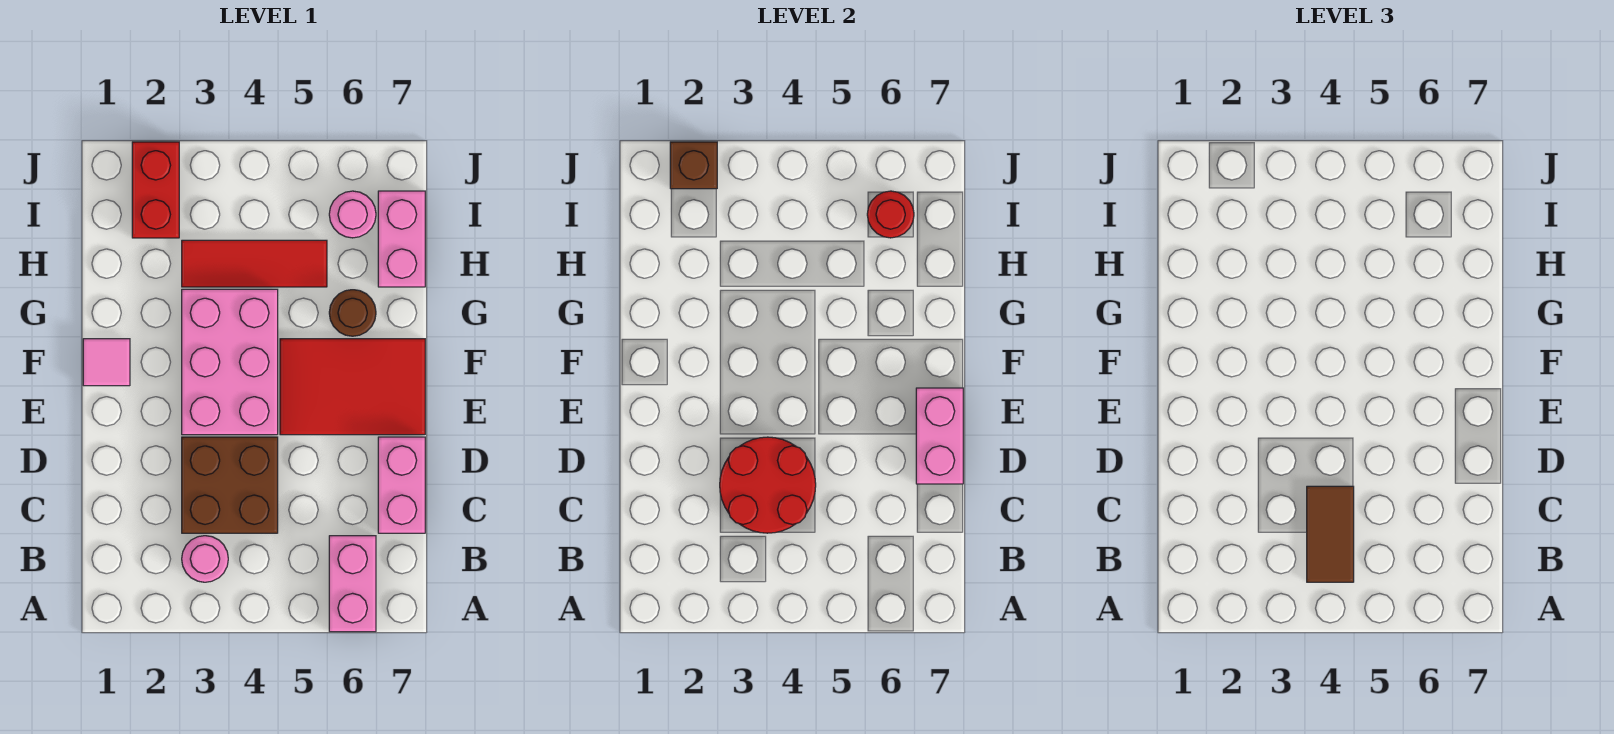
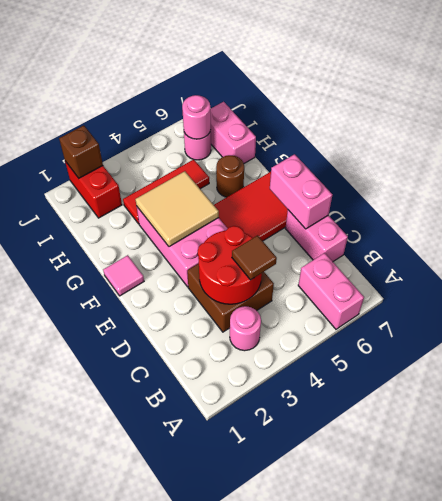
brown tile B4:C4 level 3 -> brown tile C4 level 3
none -> tan tile F3:G4 level 2
red round brick I6 level 2 -> pink round brick I6 level 2

